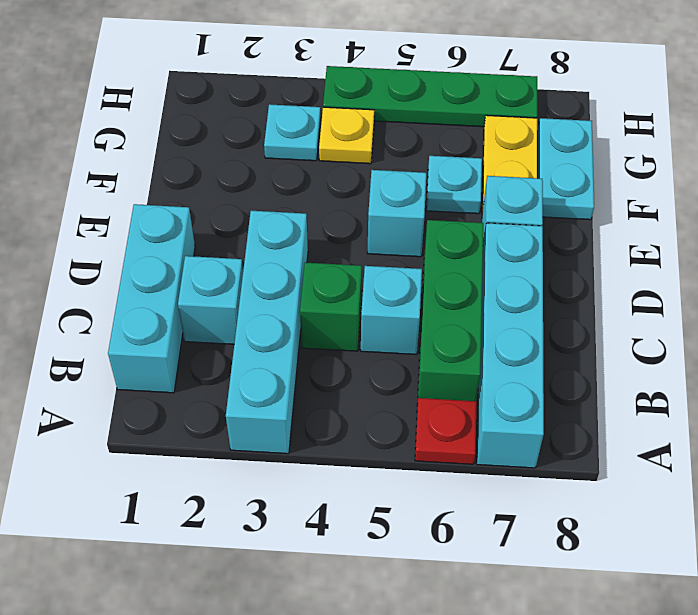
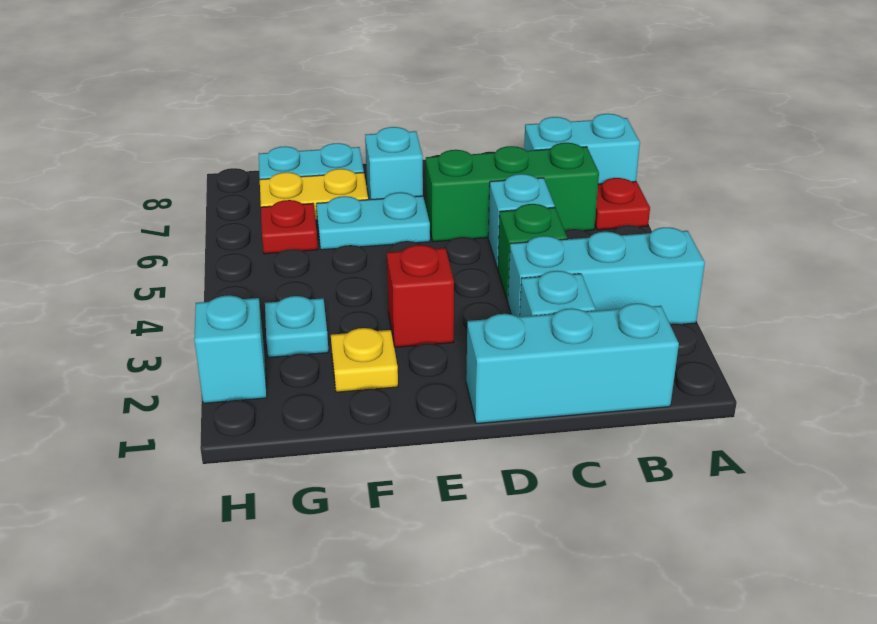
cyan brick A3:D3 level 1 -> cyan brick A3:C3 level 1
cyan brick A7:D7 level 1 -> cyan brick A7:B7 level 1
none -> red brick E3 level 1
cyan brick E5 level 1 -> cyan brick H2 level 1
cyan plate F6 level 1 -> cyan plate E6:F6 level 1
yellow plate G4 level 1 -> yellow plate F2 level 1
none -> red plate G6 level 1
green plate H4:H7 level 1 -> none

